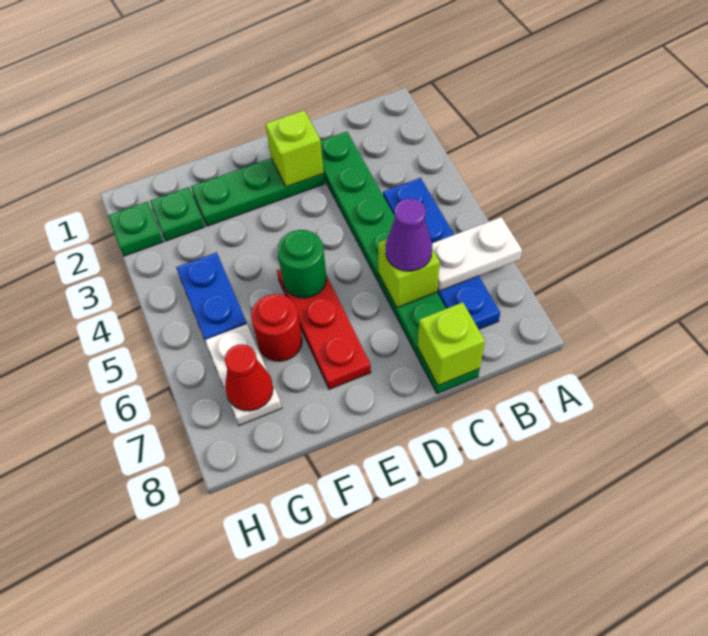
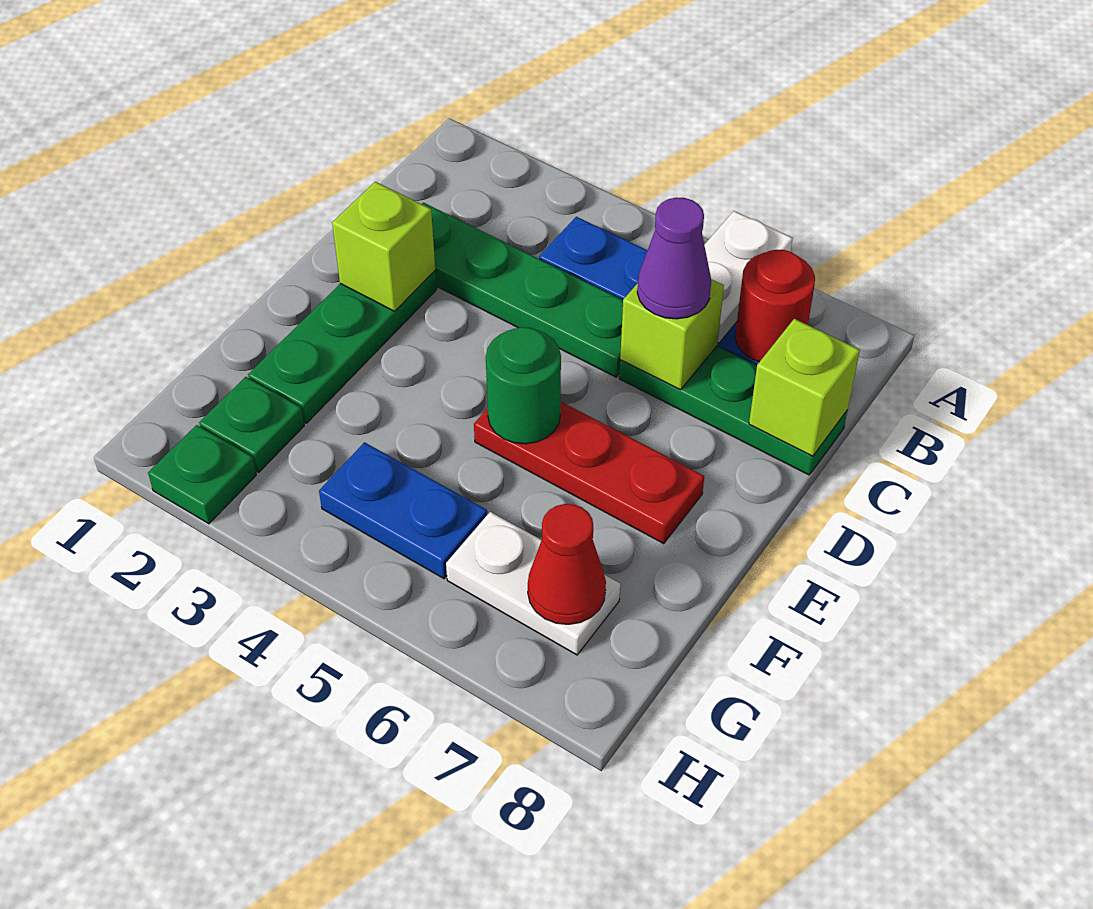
red round brick F6 level 1 -> red round brick B7 level 2

